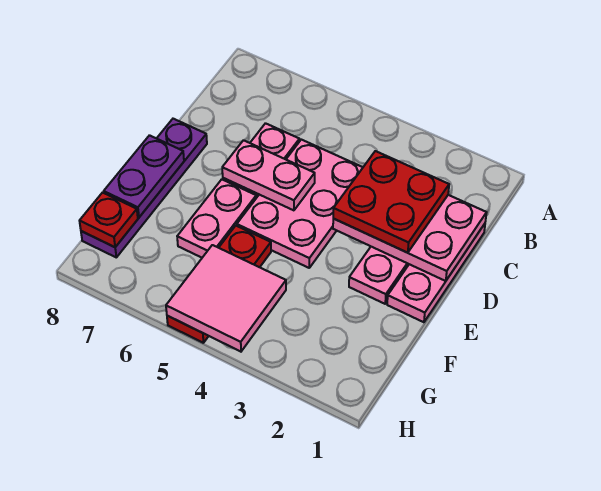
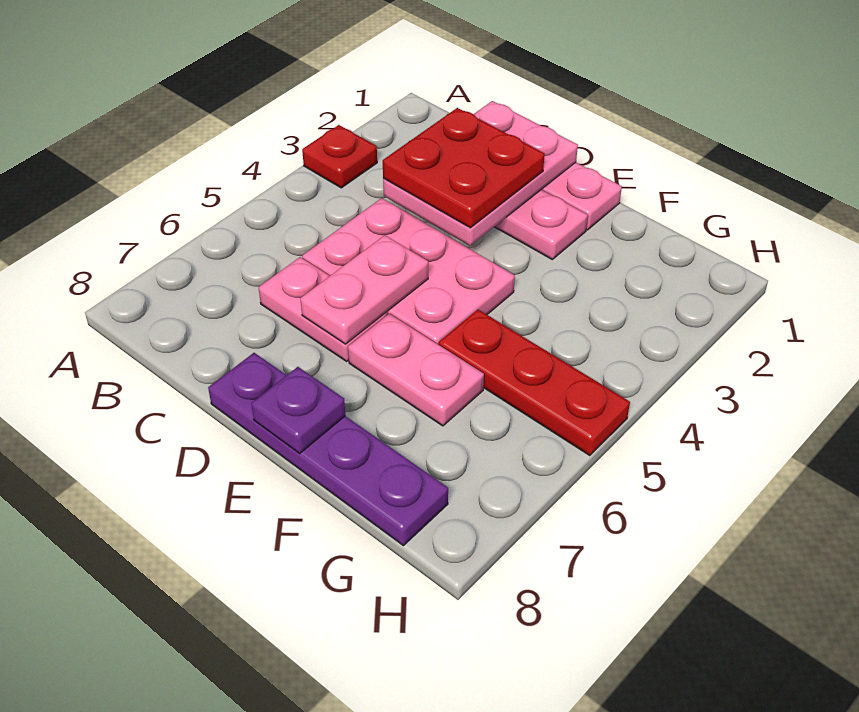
purple plate E8:F8 level 2 -> purple plate E8 level 2
pink tile G4:H5 level 2 -> none
red plate G8 level 2 -> red plate A3 level 1

